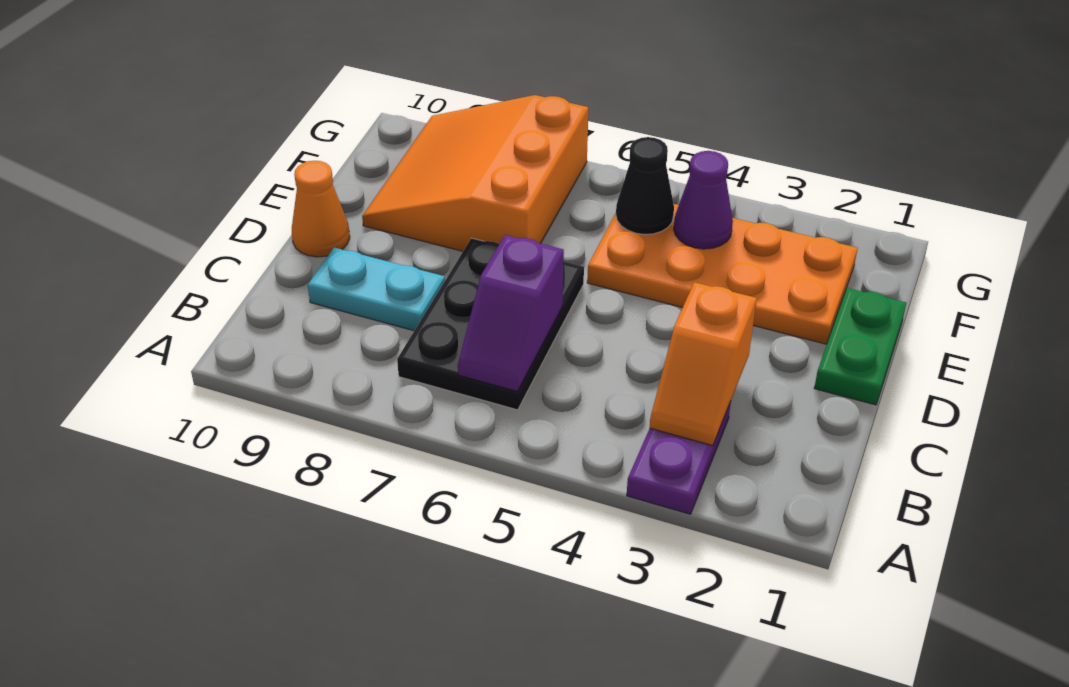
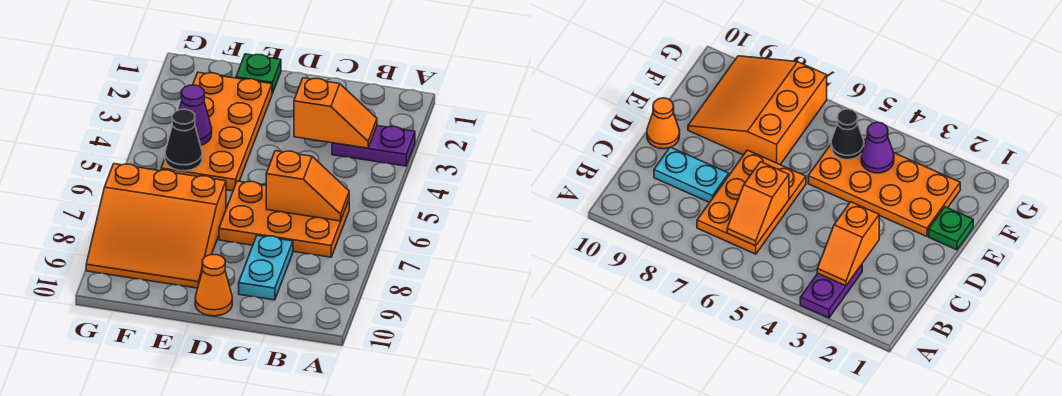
black plate B6:D7 level 1 -> orange plate B6:D7 level 1
purple slope B6:C6 level 2 top C -> orange slope B6:C6 level 2 top C
green plate D1:E1 level 1 -> green plate E1 level 1

